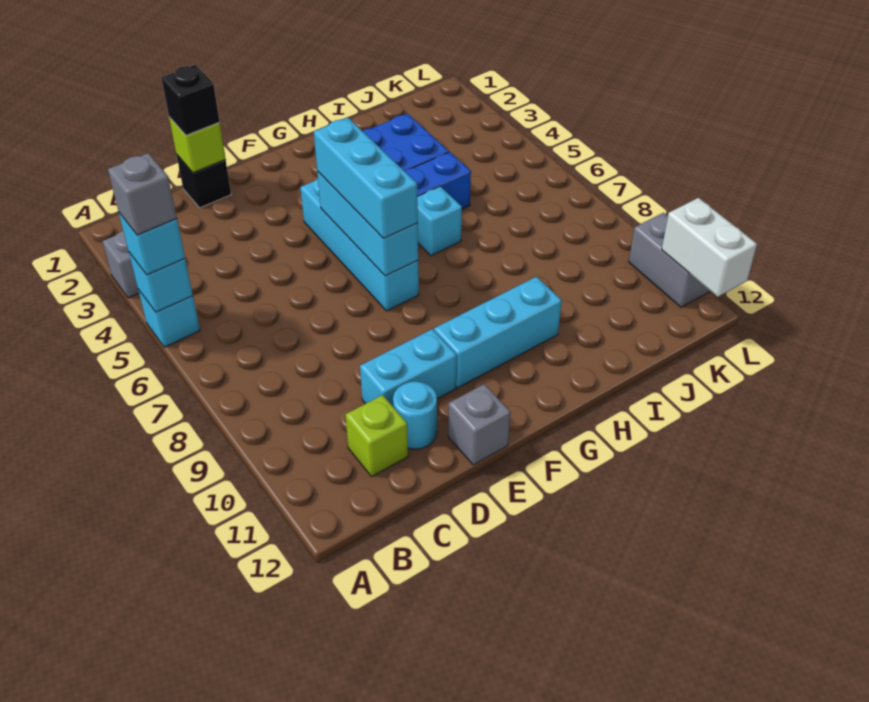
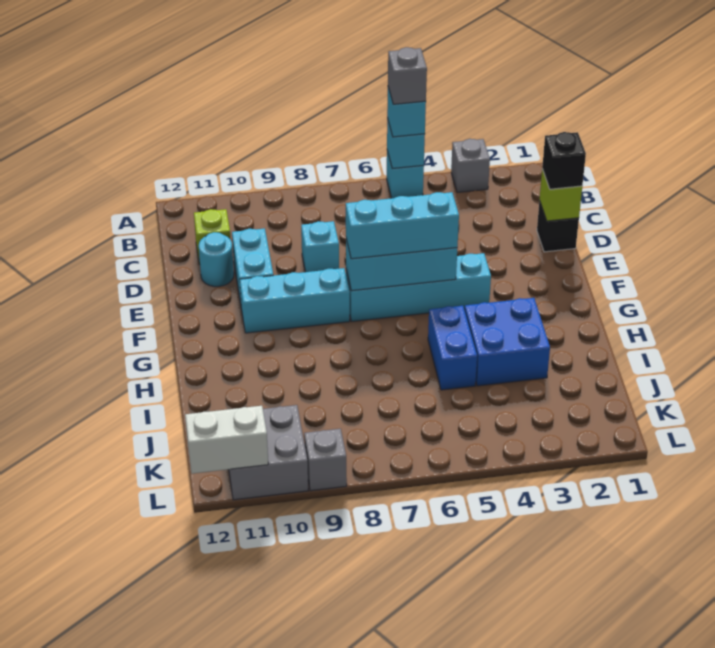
grey brick E12 level 1 -> grey brick L9 level 1
cyan brick F10:H10 level 1 -> cyan brick F8:F10 level 1
cyan brick H6 level 1 -> cyan brick D8 level 1
grey brick L10:L11 level 1 -> grey brick K10:L11 level 1

